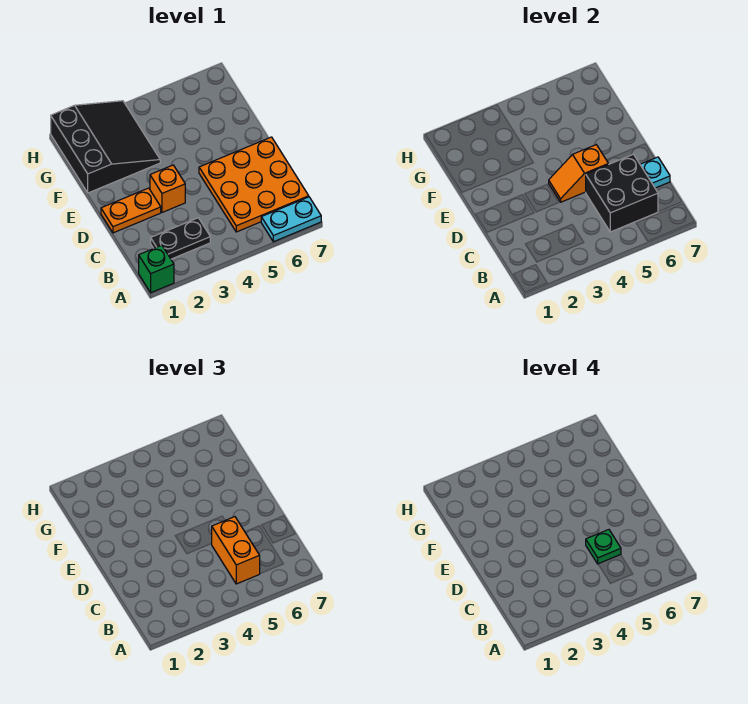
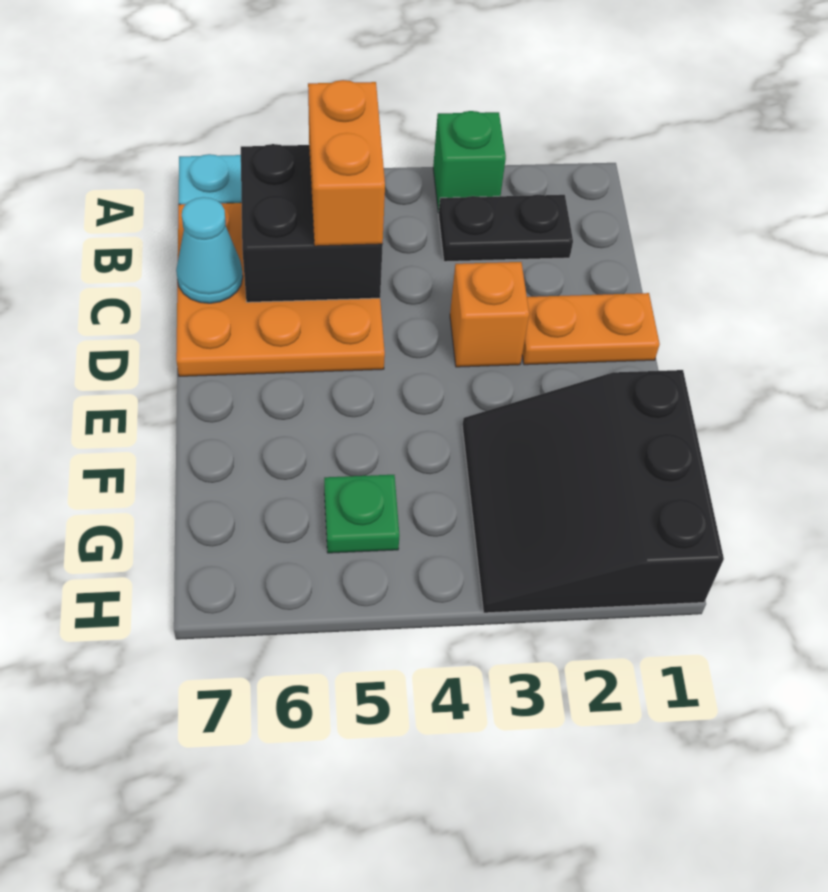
green brick A1 level 1 -> green brick A3 level 1
green plate C5 level 4 -> green plate G5 level 1
cyan plate C7 level 2 -> cyan cone C7 level 2
orange slope D4:D5 level 2 top 5 -> none

